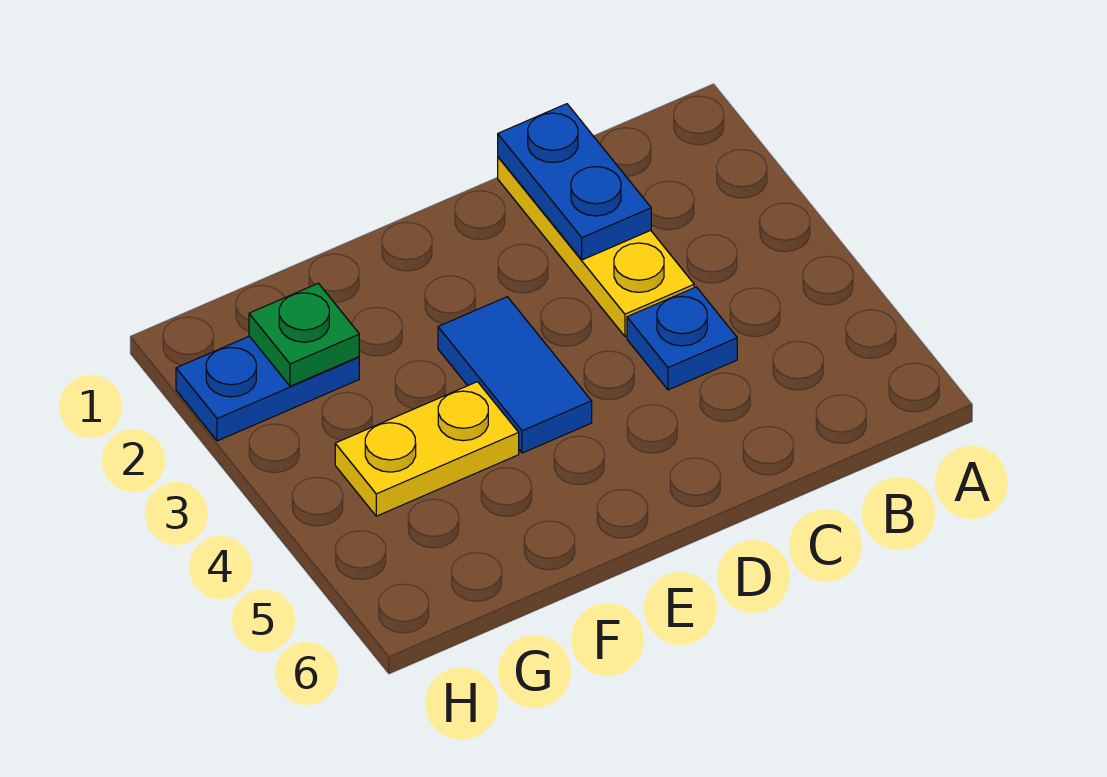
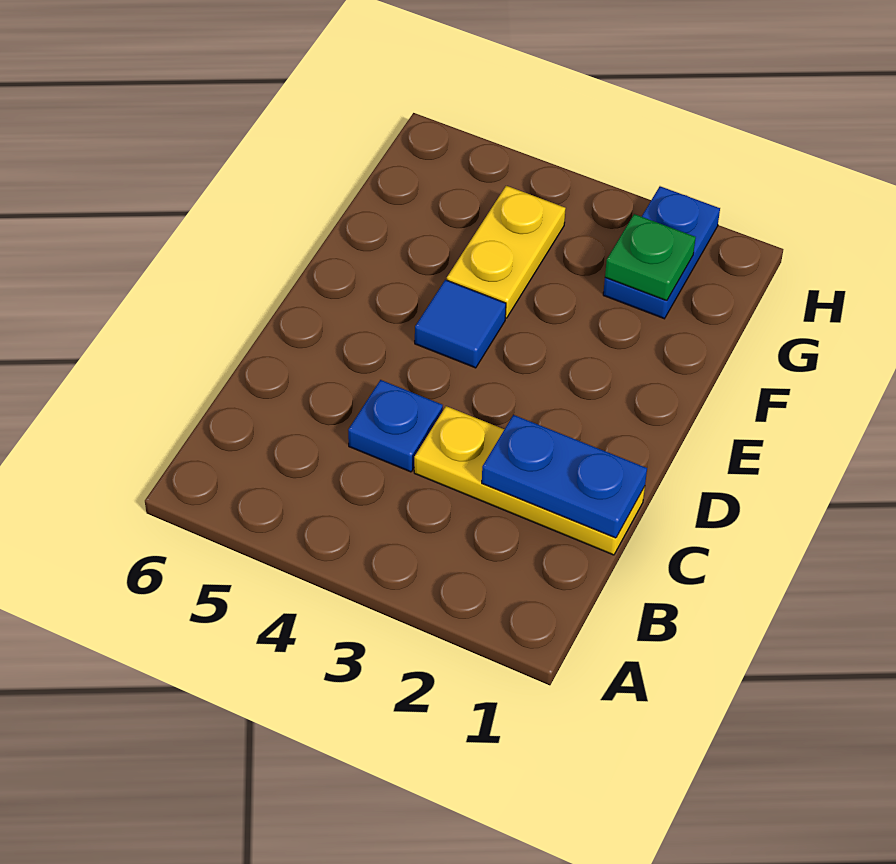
blue tile E3:E4 level 1 -> blue tile E4 level 1

